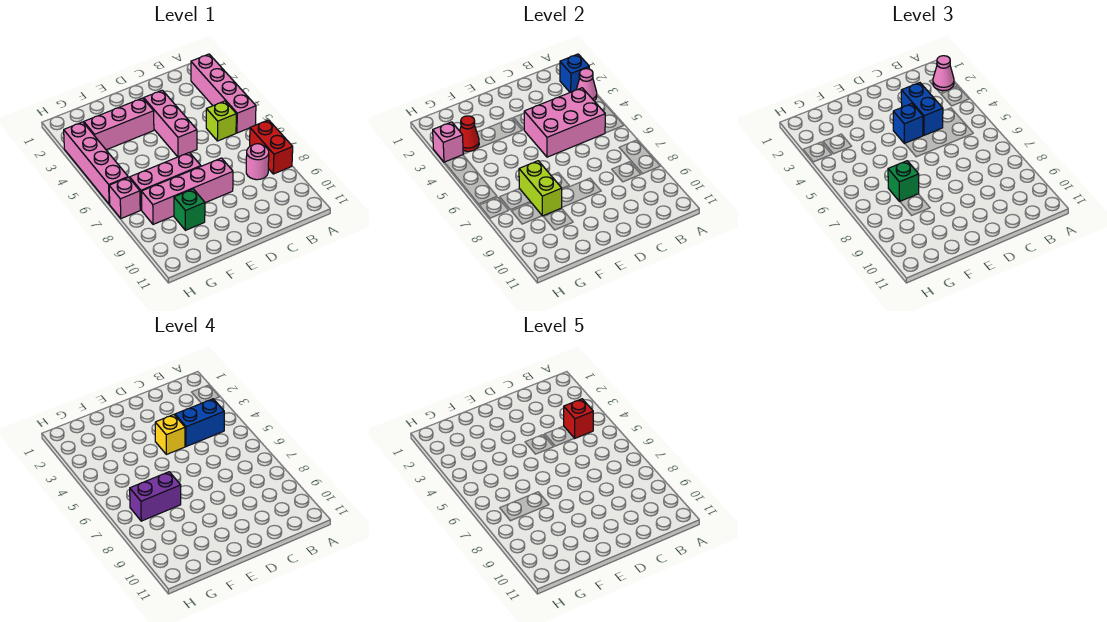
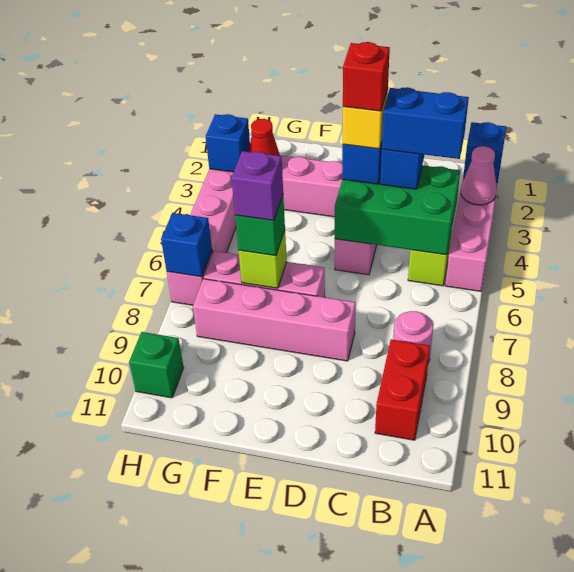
pink cone A2 level 3 -> none
red brick A7:A8 level 1 -> red brick B9:B10 level 1
pink brick B4:D5 level 2 -> green brick B4:D5 level 2
red brick B4 level 5 -> red brick D4 level 5
lime brick F7:F8 level 2 -> lime brick F7 level 2
purple brick F7:G7 level 4 -> purple brick F7 level 4
green brick F9 level 1 -> green brick H10 level 1
pink brick H3 level 2 -> blue brick H3 level 2
none -> blue brick H7 level 2

